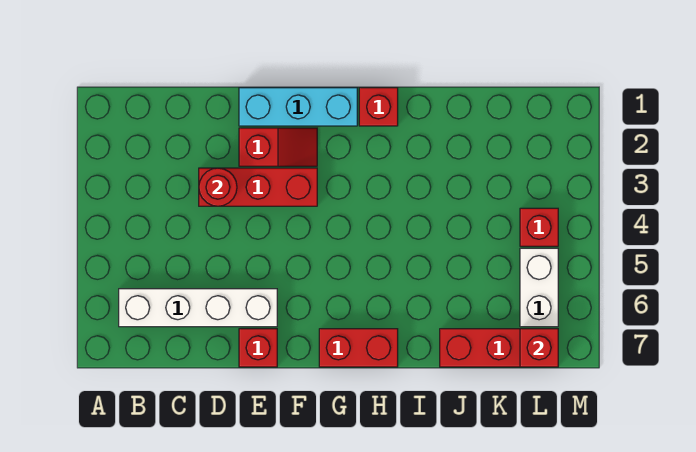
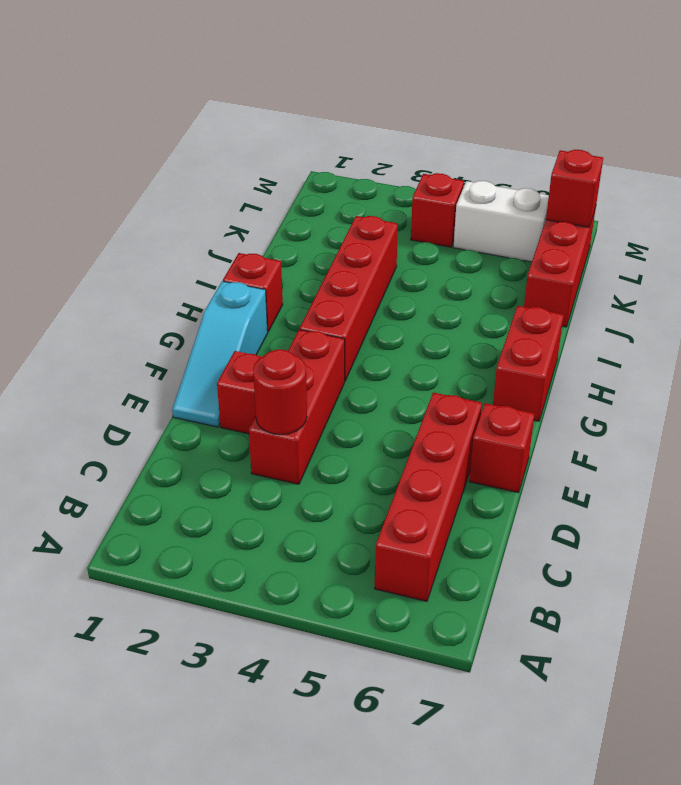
white brick B6:E6 level 1 -> red brick B6:E6 level 1
cyan brick E1:G1 level 1 -> cyan slope E1:G1 level 1 top G
none -> red brick G3:J3 level 1

